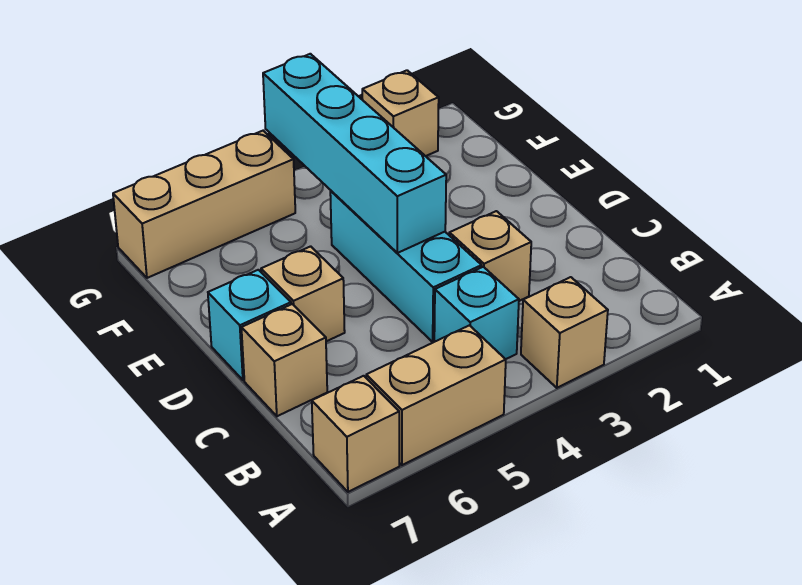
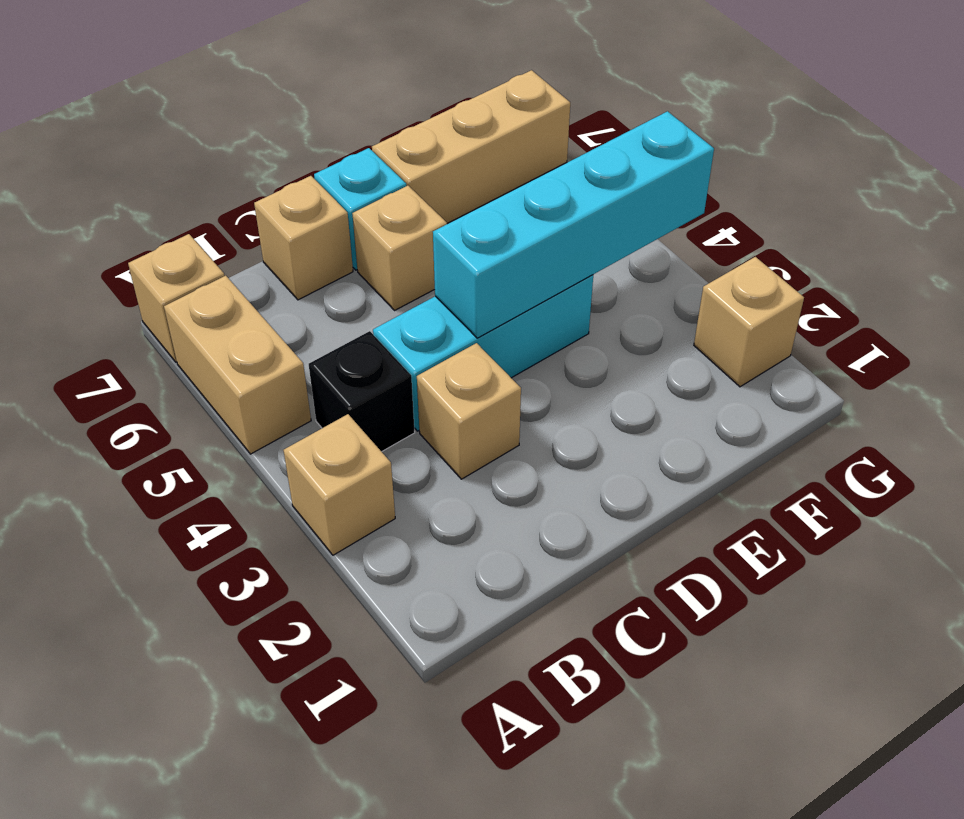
cyan brick B4 level 1 -> black brick B4 level 1
tan brick G5:G7 level 1 -> tan brick E7:G7 level 1

